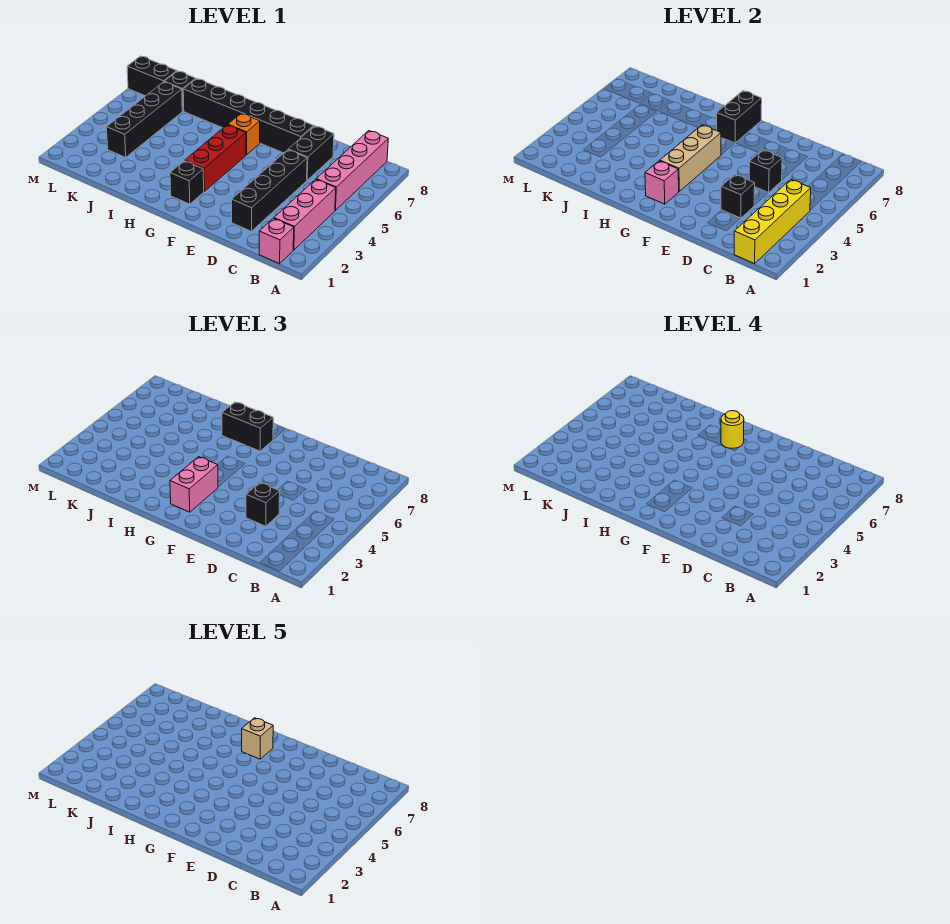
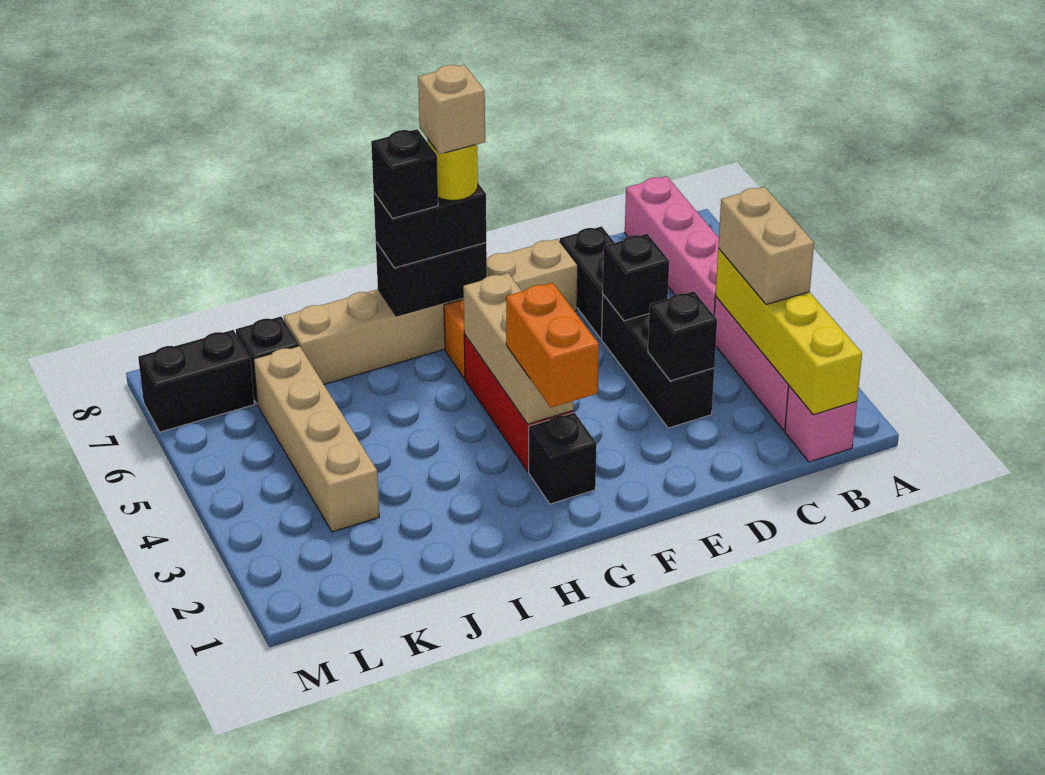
none -> tan brick B3:B4 level 3
black brick D2:D5 level 1 -> black brick D3:D5 level 1
black brick D3 level 3 -> black brick H7 level 4
black brick E7:J7 level 1 -> tan brick E7:J7 level 1
pink brick G2 level 2 -> none
pink brick G2:G3 level 3 -> orange brick G2:G3 level 3
black brick G7:G8 level 2 -> black brick G7:H7 level 2
black brick K3:K6 level 1 -> tan brick K3:K6 level 1

